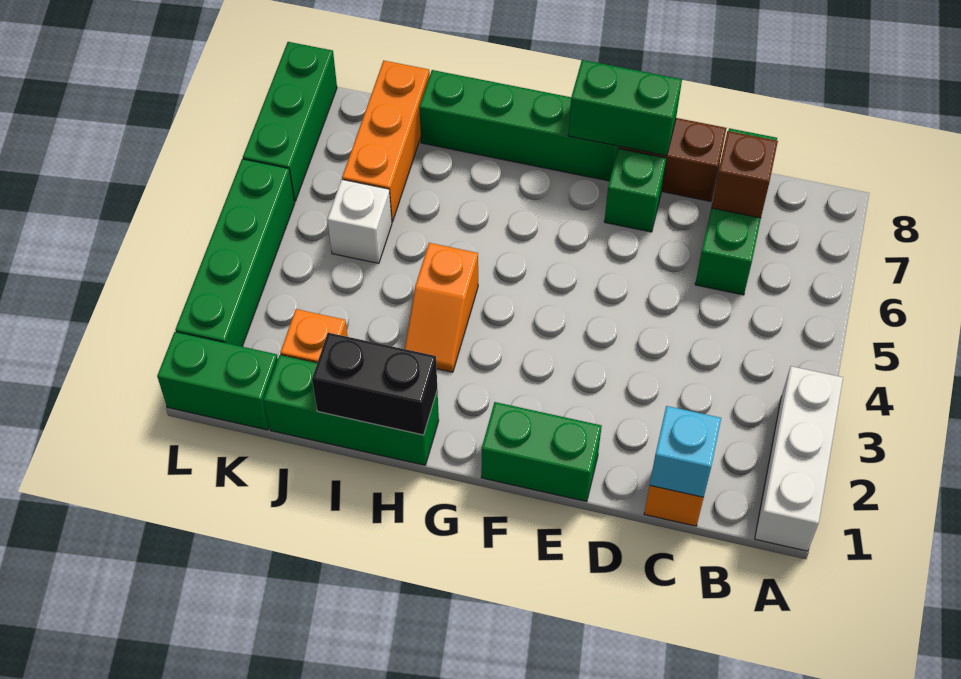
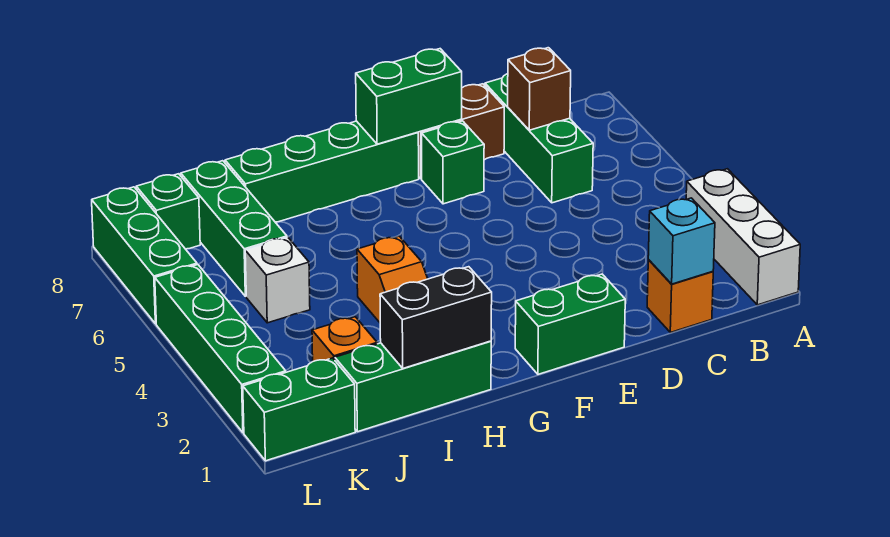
orange brick J6:J8 level 1 -> green brick J6:J8 level 1
none -> green brick K8 level 1

